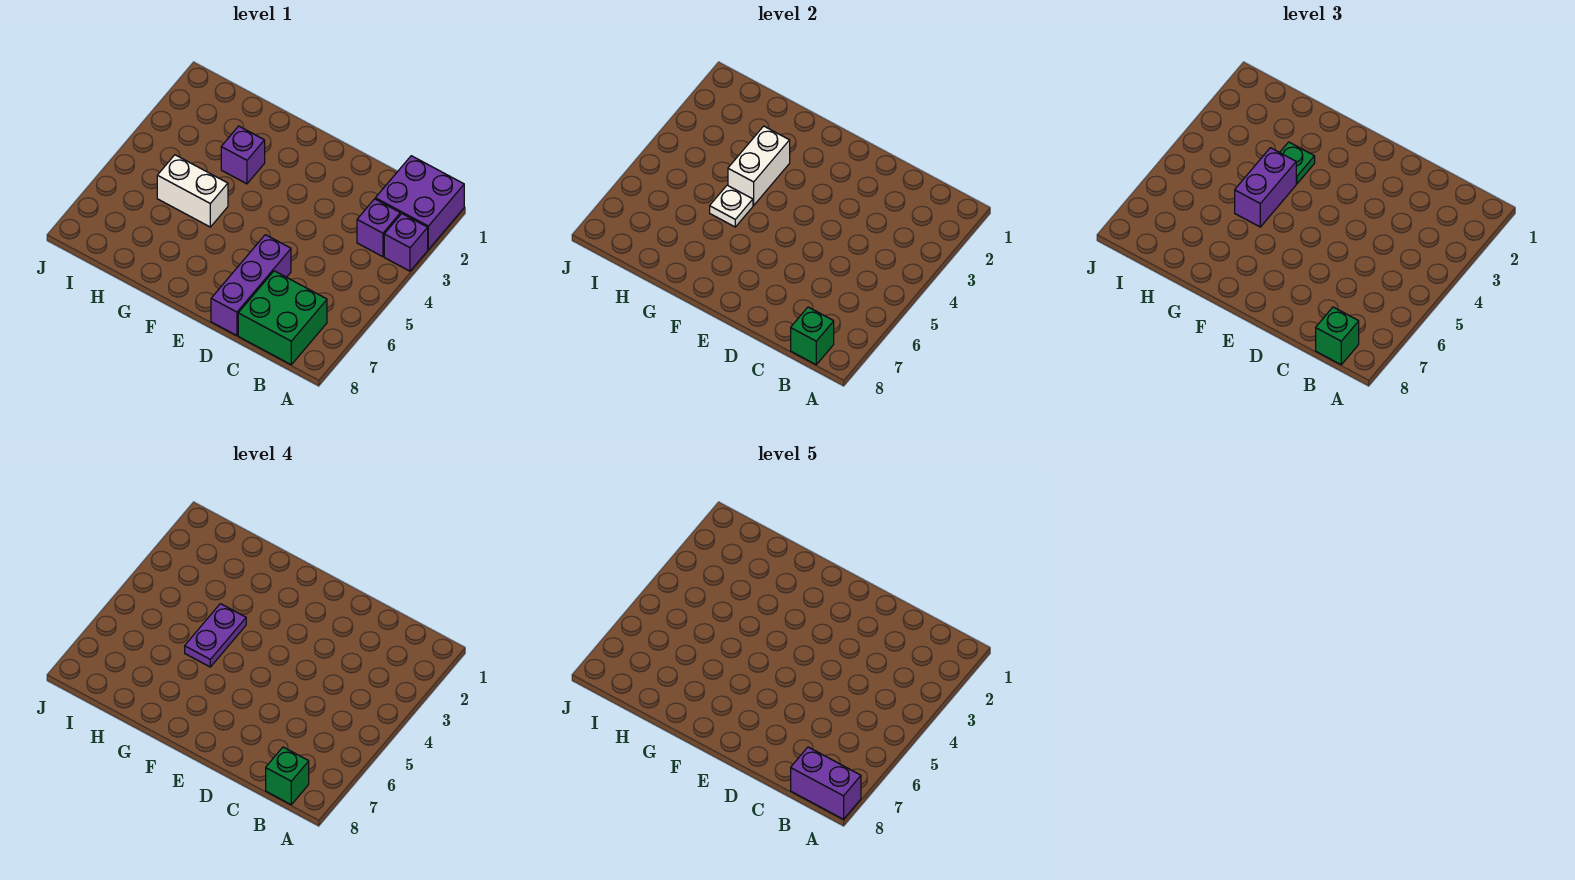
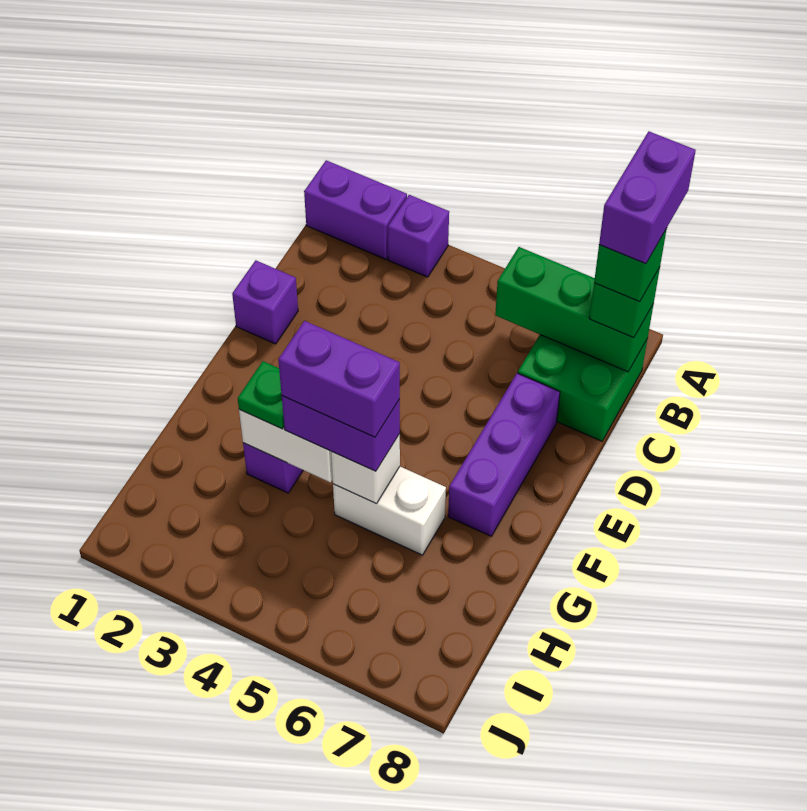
purple brick A1:B2 level 1 -> purple brick A1:A2 level 1
purple brick B3 level 1 -> purple brick D1 level 1
green brick B8 level 2 -> green brick B6:B8 level 2
purple brick D6:D8 level 1 -> purple brick D7:F7 level 1
purple plate G4:G5 level 4 -> purple brick G4:G5 level 4
white brick G5:H5 level 1 -> white brick G5:G6 level 1
white plate G5 level 2 -> white brick G5 level 2

